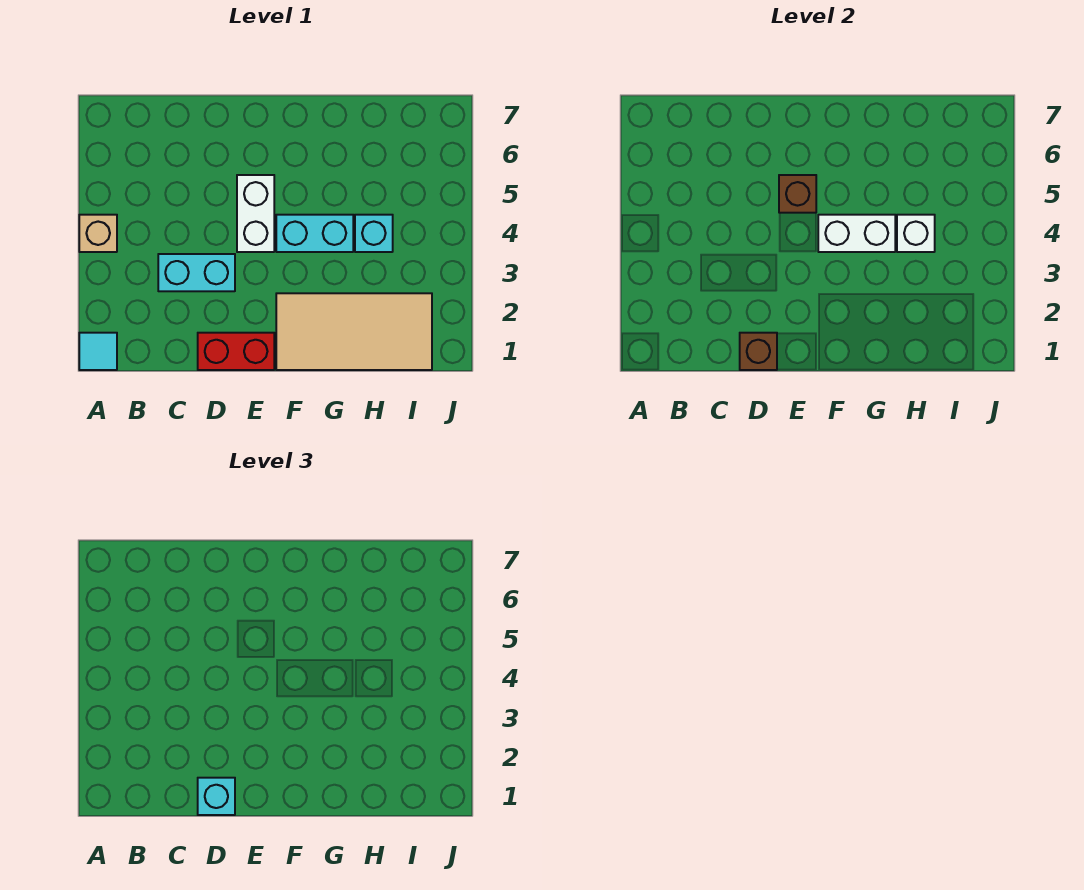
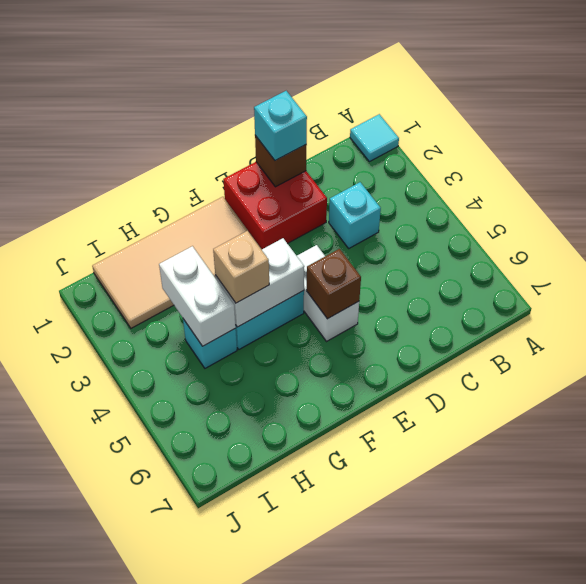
tan brick A4 level 1 -> tan brick G4 level 3
cyan brick C3:D3 level 1 -> cyan brick C3 level 1
red brick D1:E1 level 1 -> red brick D1:E2 level 1
white brick H4 level 2 -> white brick H3:H4 level 2

